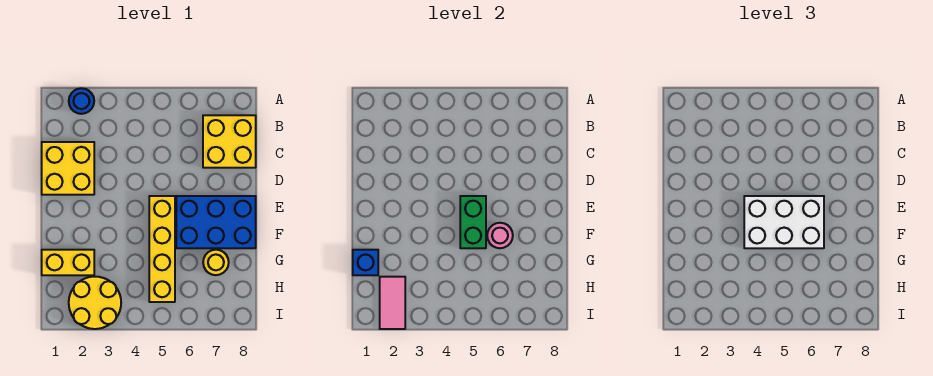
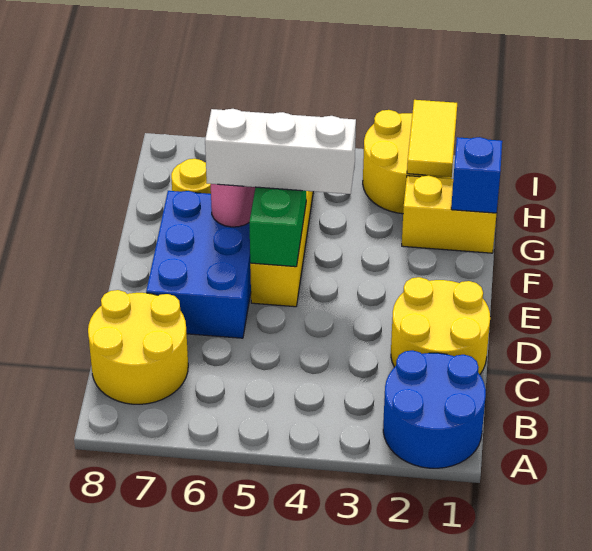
blue round brick A2 level 1 -> blue round brick A1:B2 level 1
yellow brick B7:C8 level 1 -> yellow round brick B7:C8 level 1
yellow brick C1:D2 level 1 -> yellow round brick C1:D2 level 1
white brick E4:F6 level 3 -> white brick F4:F6 level 3
blue brick E6:F8 level 1 -> blue brick D6:F7 level 1
pink tile H2:I2 level 2 -> yellow tile H2:I2 level 2

